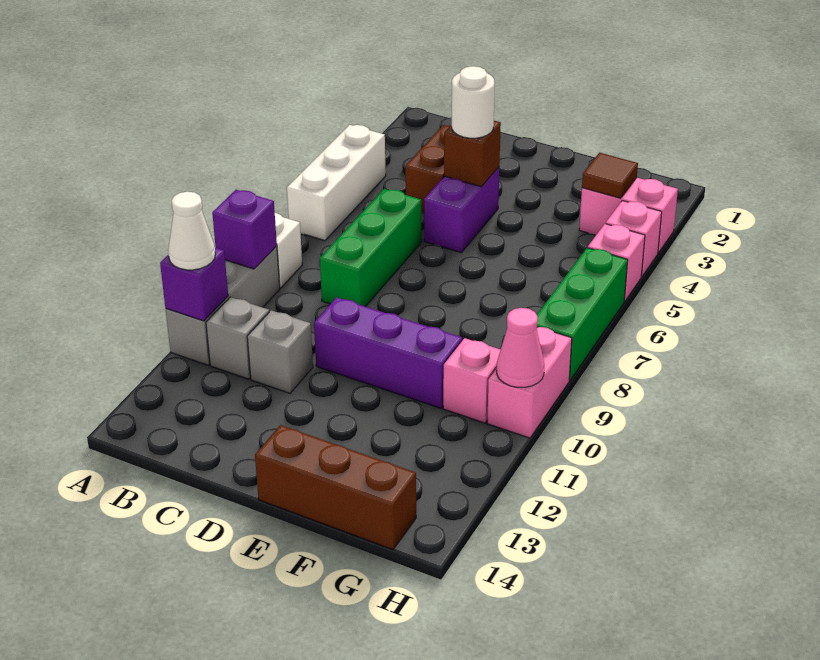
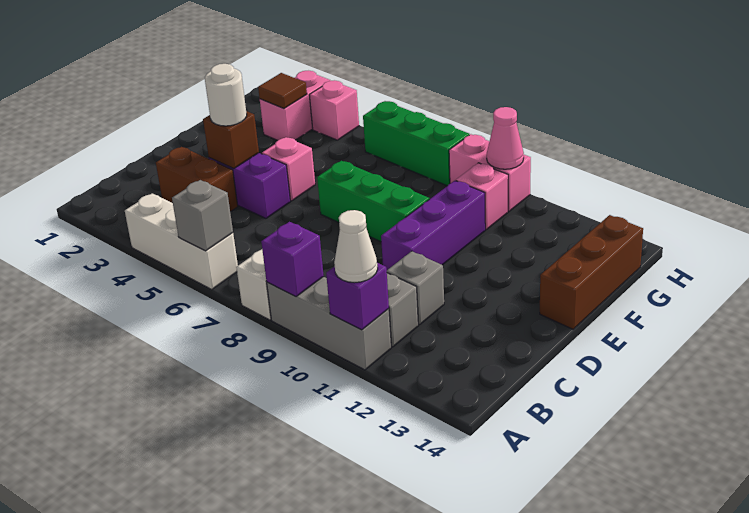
none -> grey brick A6 level 2
green brick C6:C8 level 1 -> green brick E7:E9 level 1
pink brick H5 level 1 -> pink brick E5 level 1

